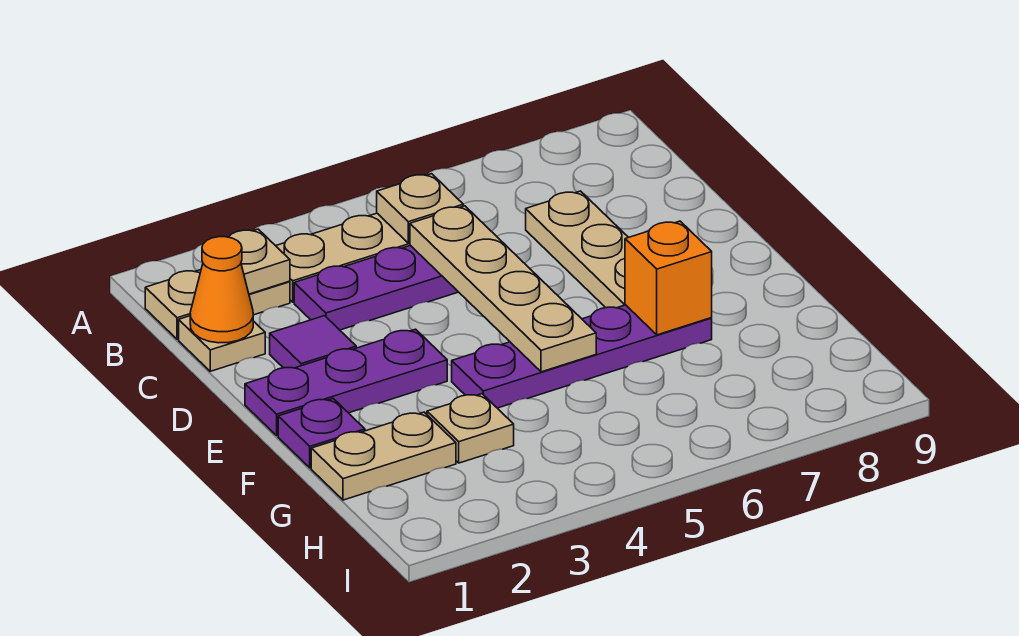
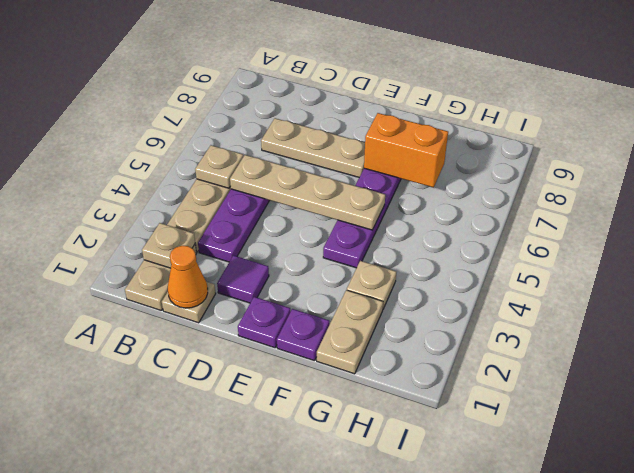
purple plate E1:E3 level 1 -> purple plate E1 level 1
orange brick F7 level 2 -> orange brick F7:G7 level 2

